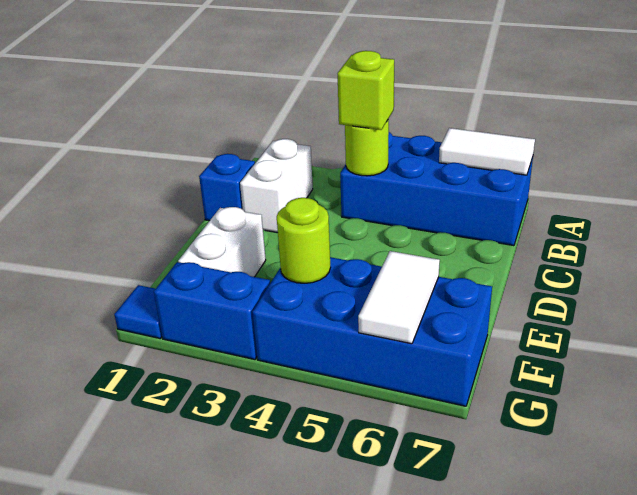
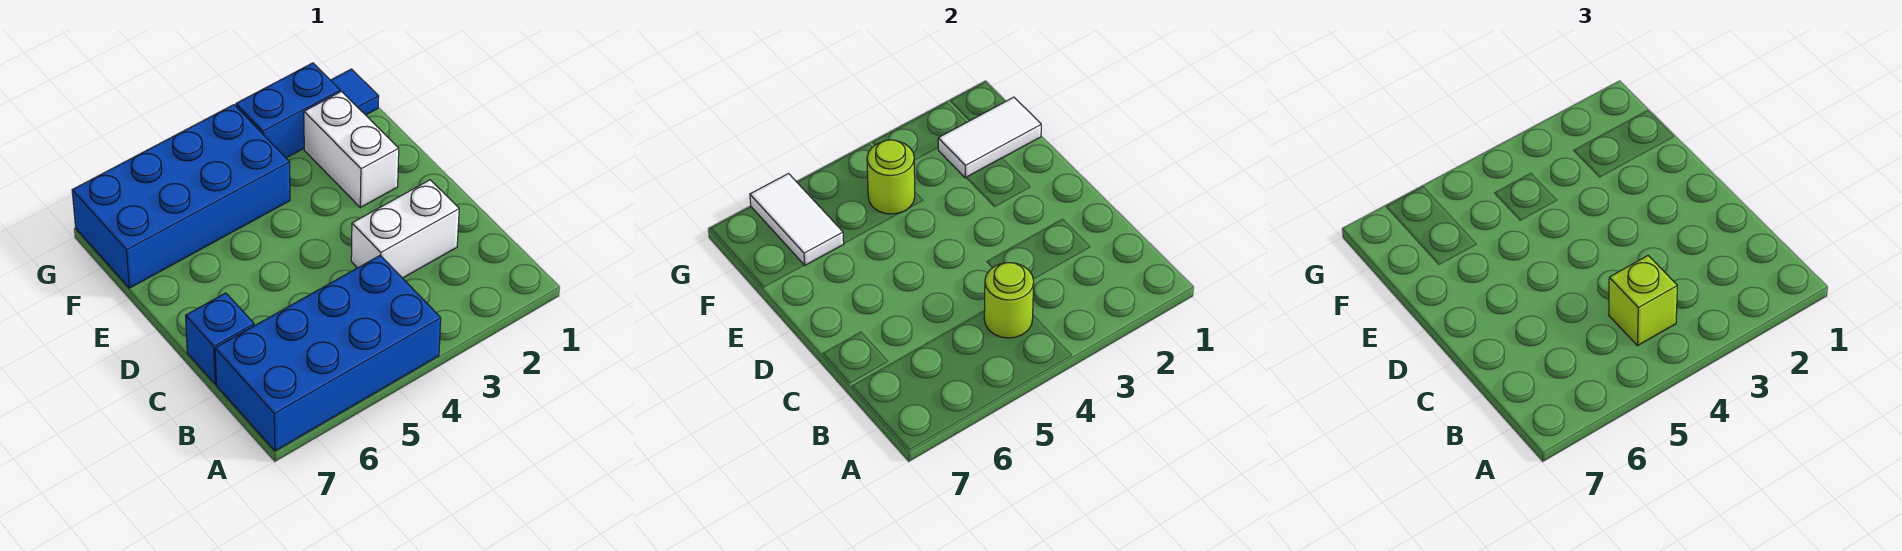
white tile A6:A7 level 2 -> white tile F1:F2 level 2
white brick B2:C2 level 1 -> white brick C2:C3 level 1
blue brick C1 level 1 -> blue brick C7 level 1

